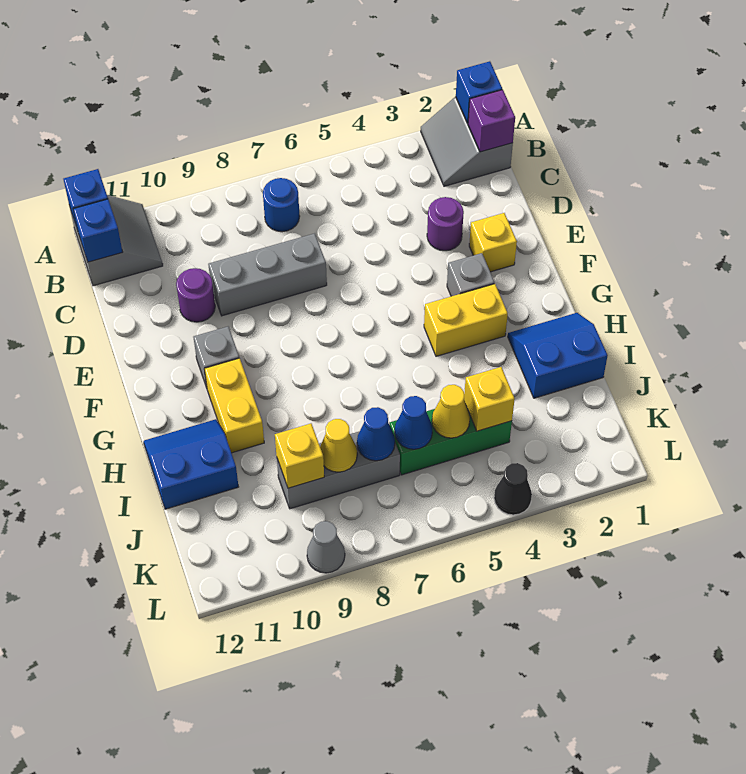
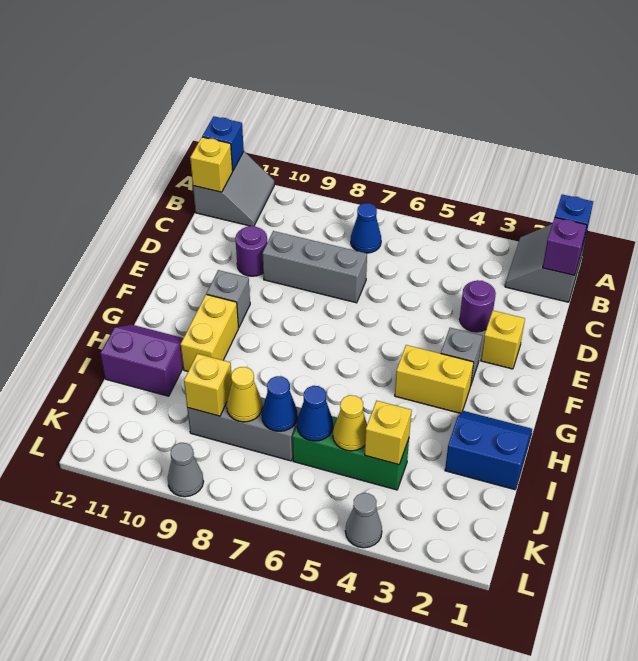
blue round brick B7 level 1 -> blue cone B7 level 1
blue brick B12 level 2 -> yellow brick B12 level 2
blue slope H11:I12 level 1 top I -> purple slope H11:I12 level 1 top I
black cone L4 level 1 -> grey cone L4 level 1

